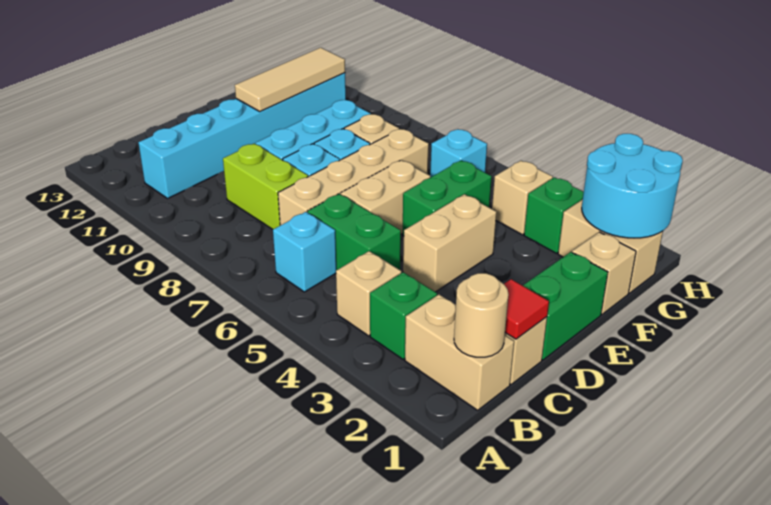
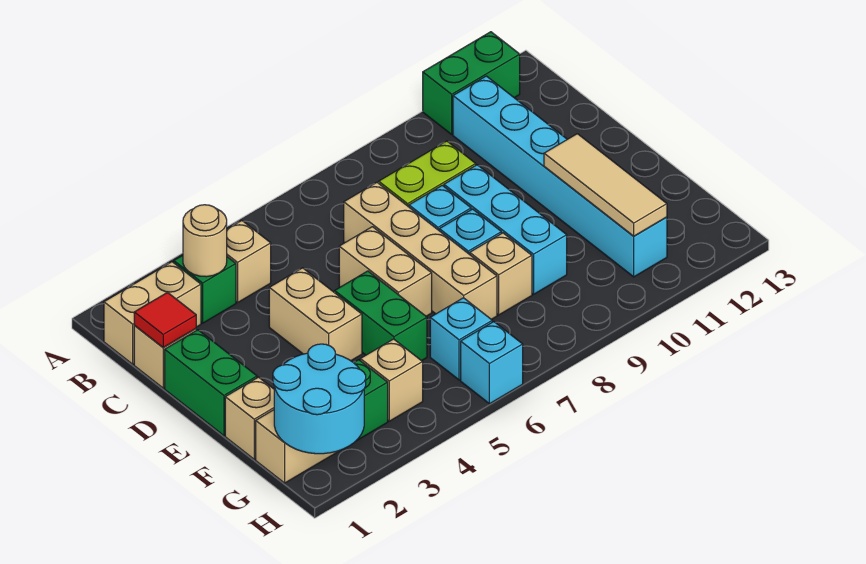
tan round brick B1 level 2 -> tan round brick B3 level 2
cyan brick B6 level 1 -> cyan brick H6 level 1
green brick C5:C6 level 1 -> green brick A11:A12 level 1

